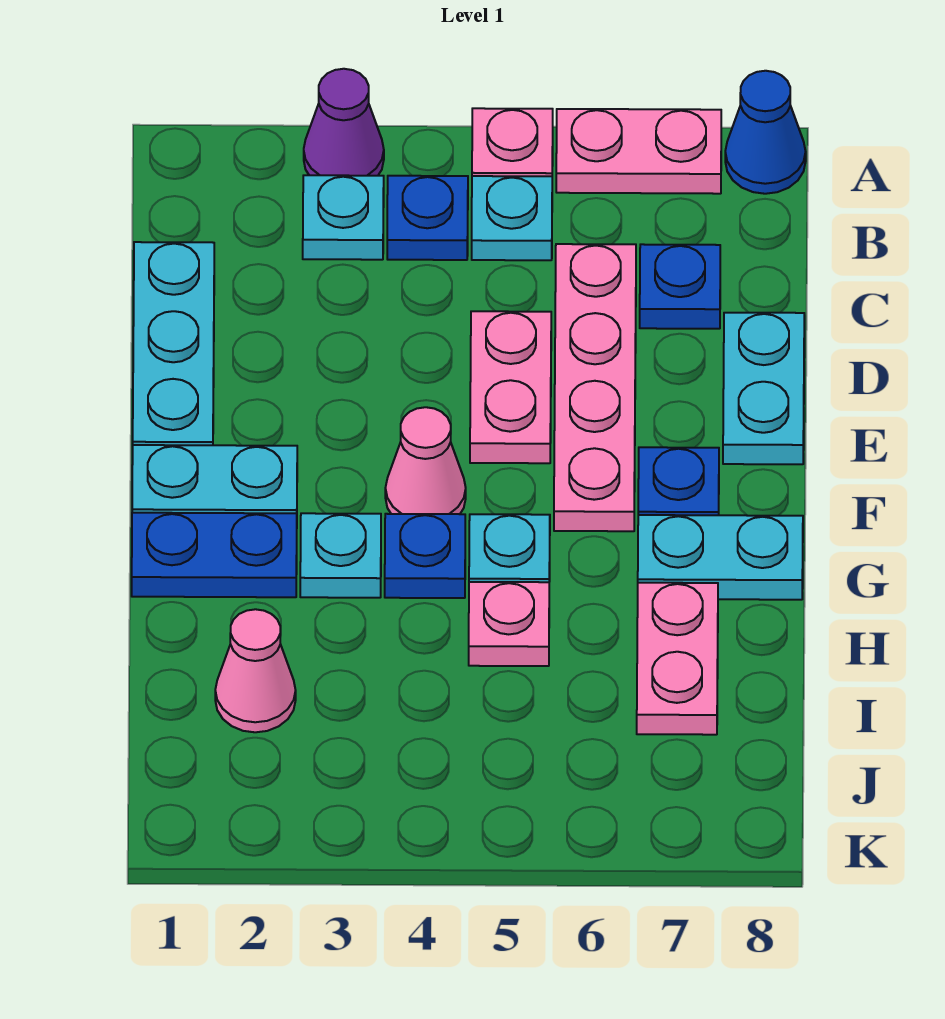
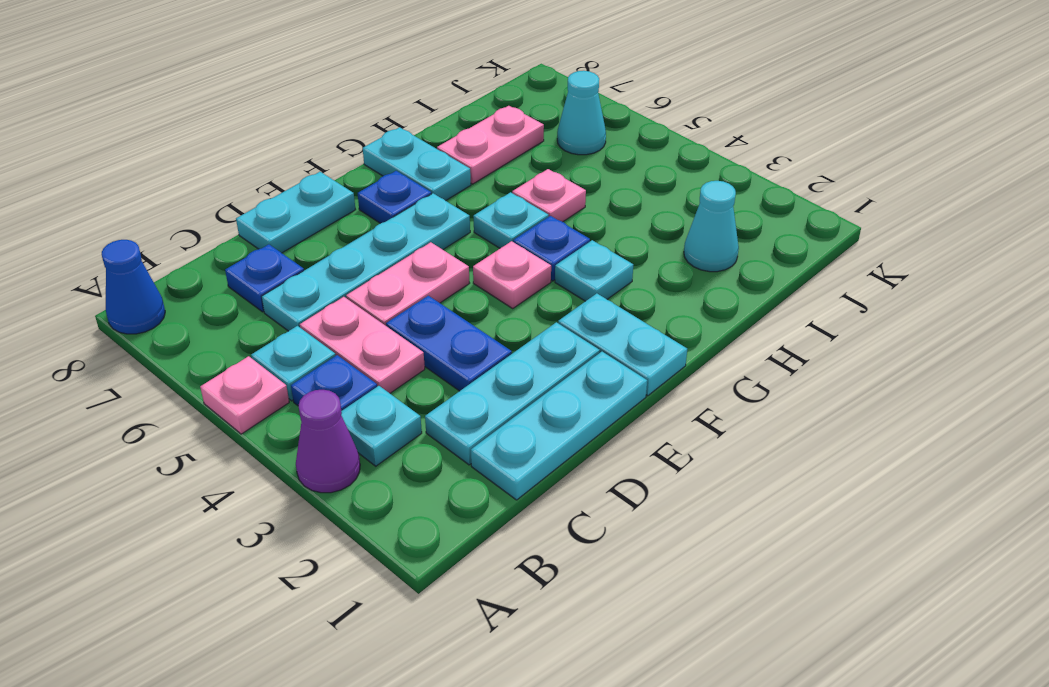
pink plate A6:A7 level 1 -> pink plate C4:C5 level 1
none -> cyan plate C2:E2 level 1
pink plate C6:F6 level 1 -> cyan plate C6:F6 level 1
pink cone F4 level 1 -> pink plate F4 level 1
blue plate G1:G2 level 1 -> blue plate D3:D4 level 1
pink cone I2 level 1 -> cyan cone I2 level 1
none -> cyan cone J6 level 1

